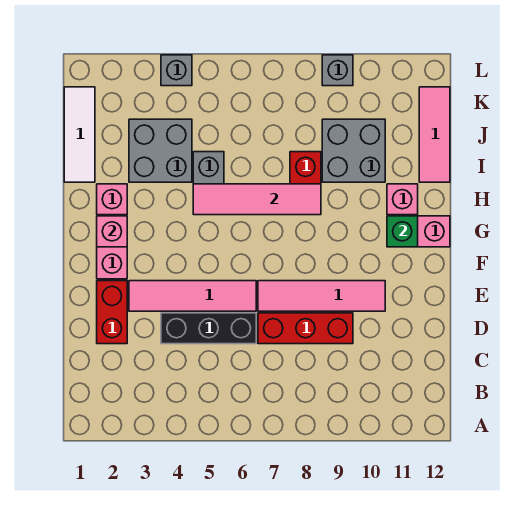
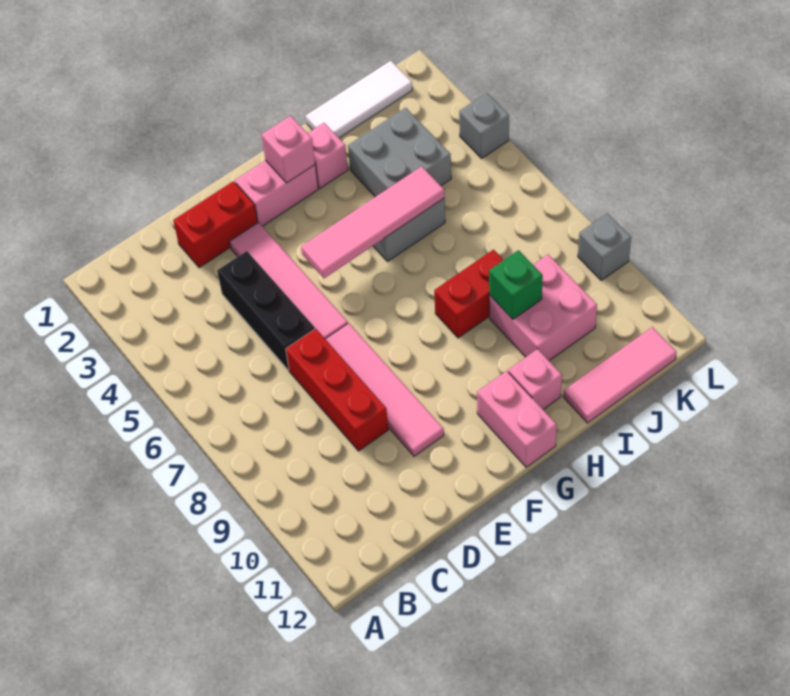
green brick G11 level 2 -> green brick I9 level 2
pink tile H5:H8 level 2 -> pink tile F5:I5 level 2
grey brick I9:J10 level 1 -> pink brick I9:J10 level 1

